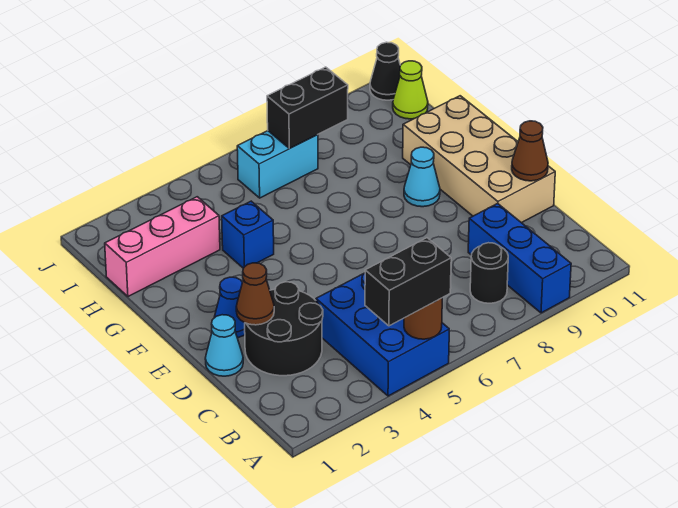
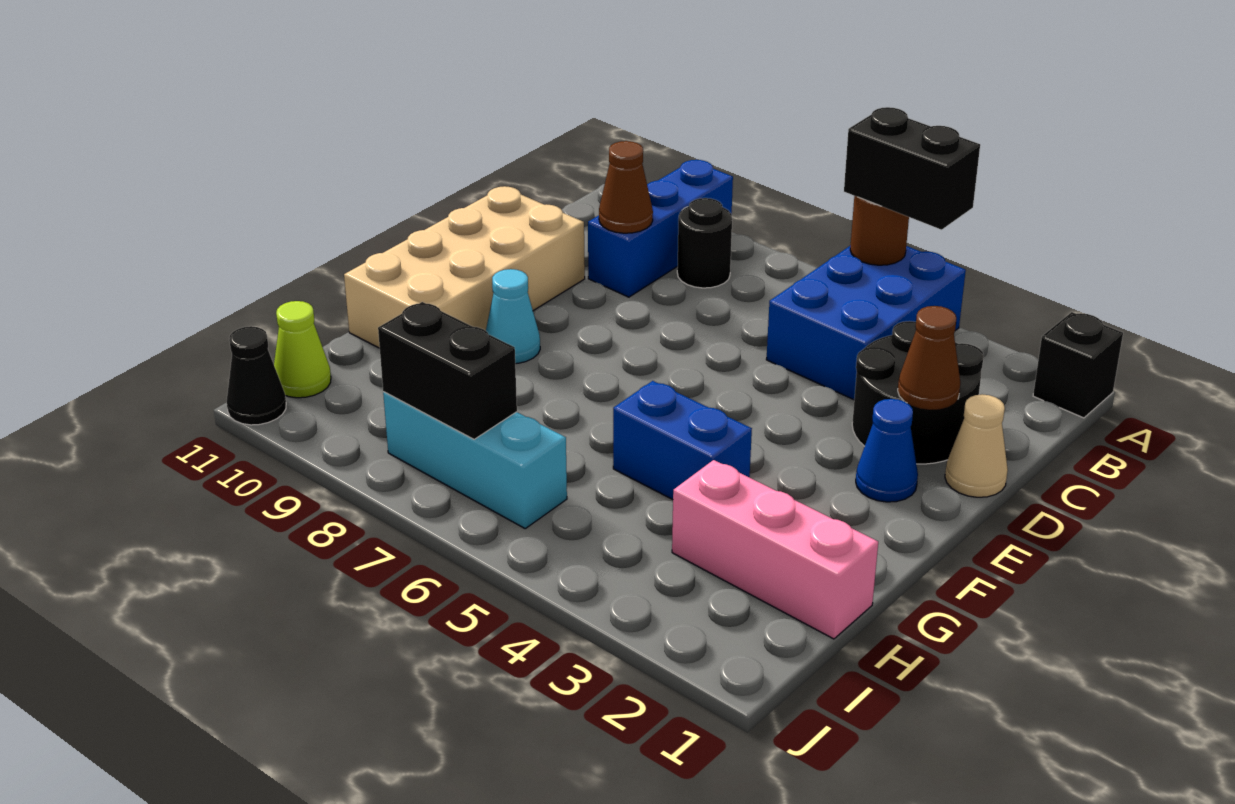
none -> black brick A1 level 1
cyan cone D1 level 1 -> tan cone D1 level 1
brown cone D11 level 2 -> brown cone C9 level 2
blue brick G4 level 1 -> blue brick G4:G5 level 1
cyan brick I6:I7 level 1 -> cyan brick I6:I8 level 1

